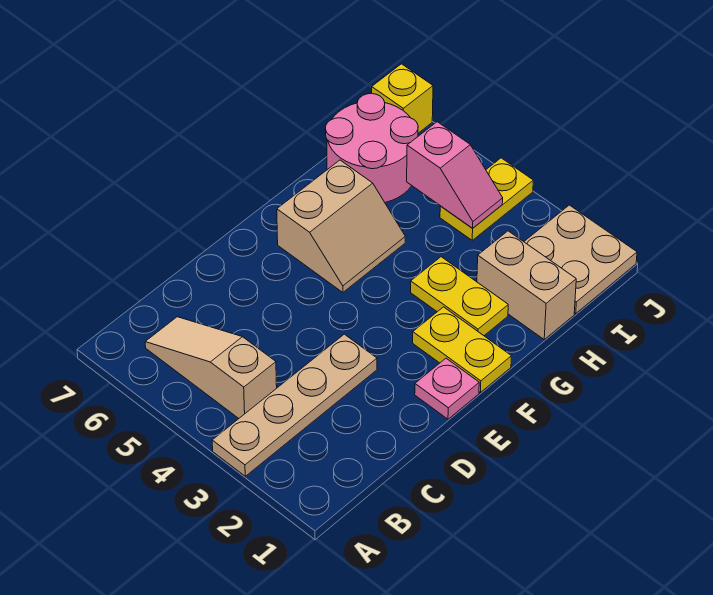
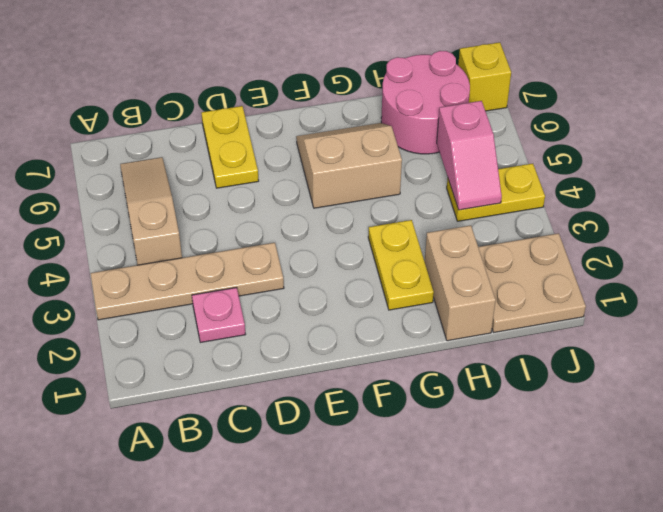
pink plate E1 level 1 -> pink plate C2 level 1
yellow plate F1:F2 level 1 -> yellow plate D6:D7 level 1
tan slope F5:G6 level 1 top 6 -> tan slope F5:G6 level 1 top 5

